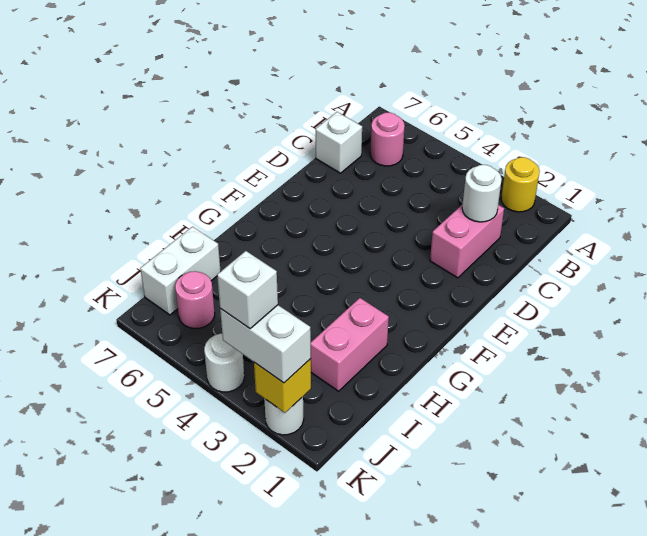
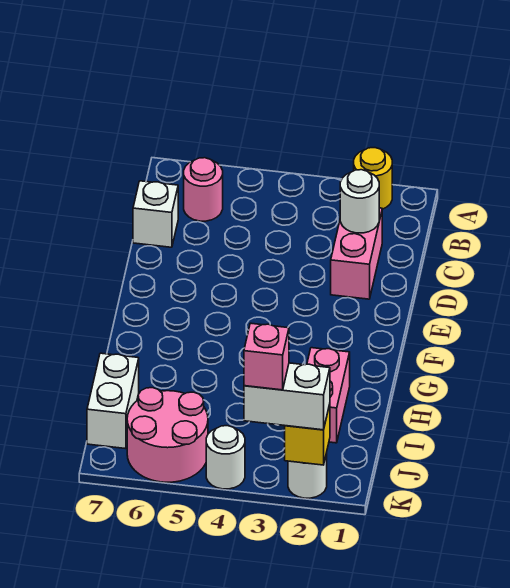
pink round brick J6 level 1 -> pink round brick J5:K6 level 1
white brick K3 level 4 -> pink brick K3 level 4

